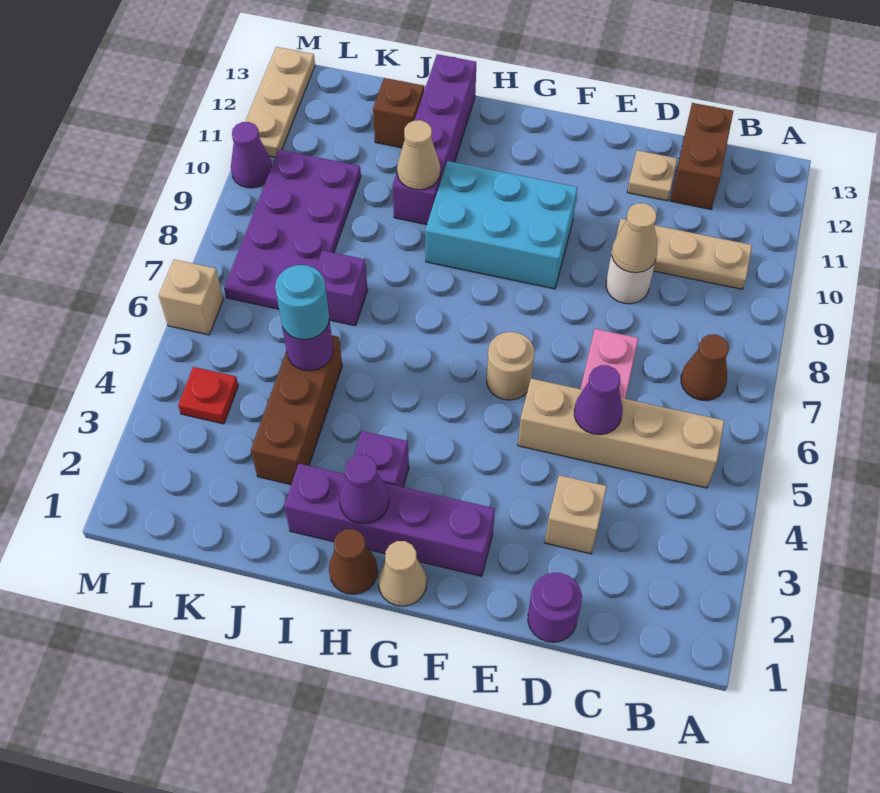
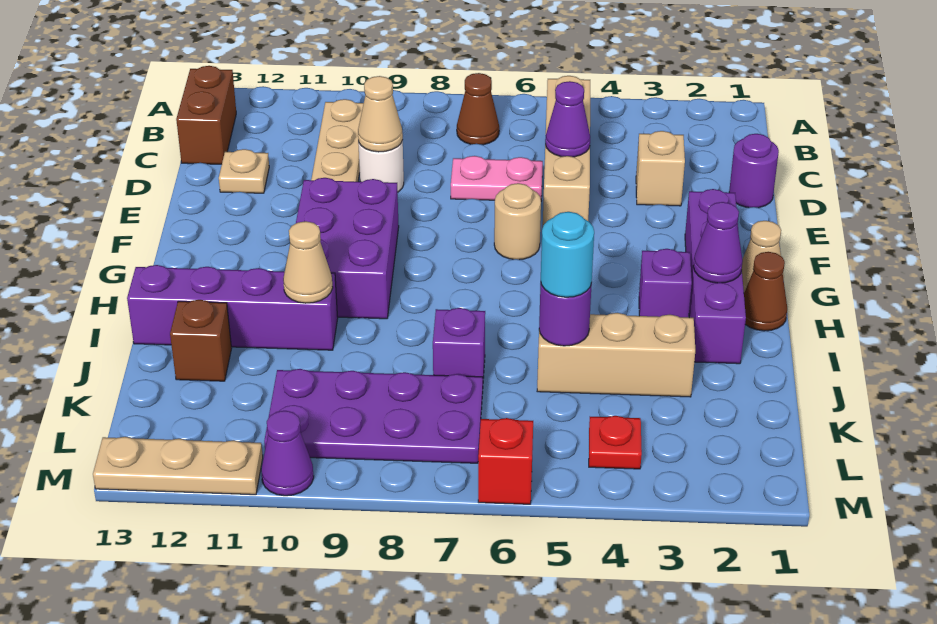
brown brick C12:C13 level 1 -> brown brick B13:C13 level 1
cyan brick F9:H10 level 1 -> purple brick F9:H10 level 1
brown brick J3:J5 level 1 -> tan brick J3:J5 level 1
tan brick M6 level 1 -> red brick M6 level 1

